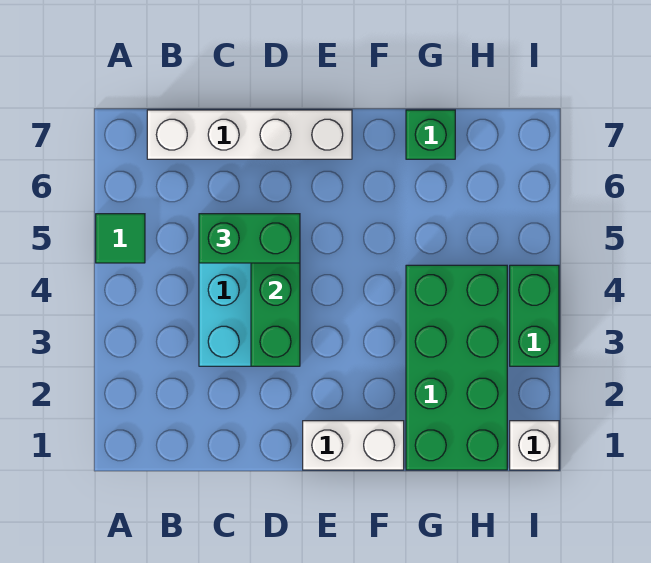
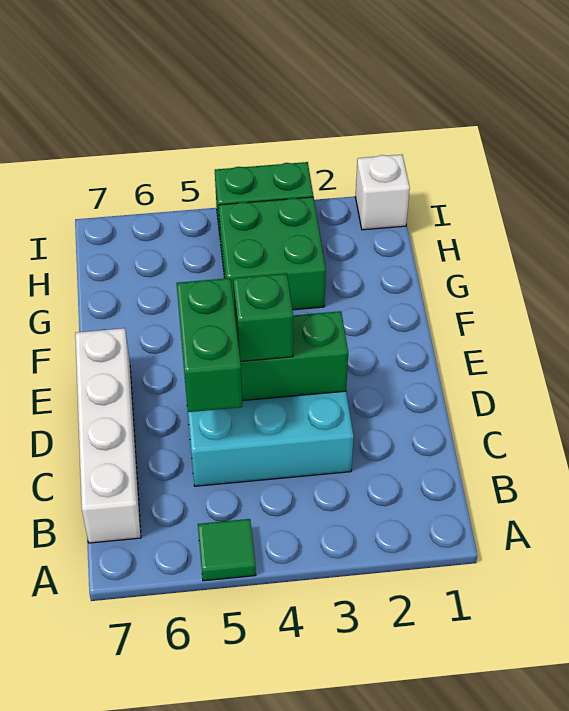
white brick E1:F1 level 1 -> none
green brick G1:H4 level 1 -> green brick G3:H4 level 1
green brick G7 level 1 -> green brick D4 level 3

